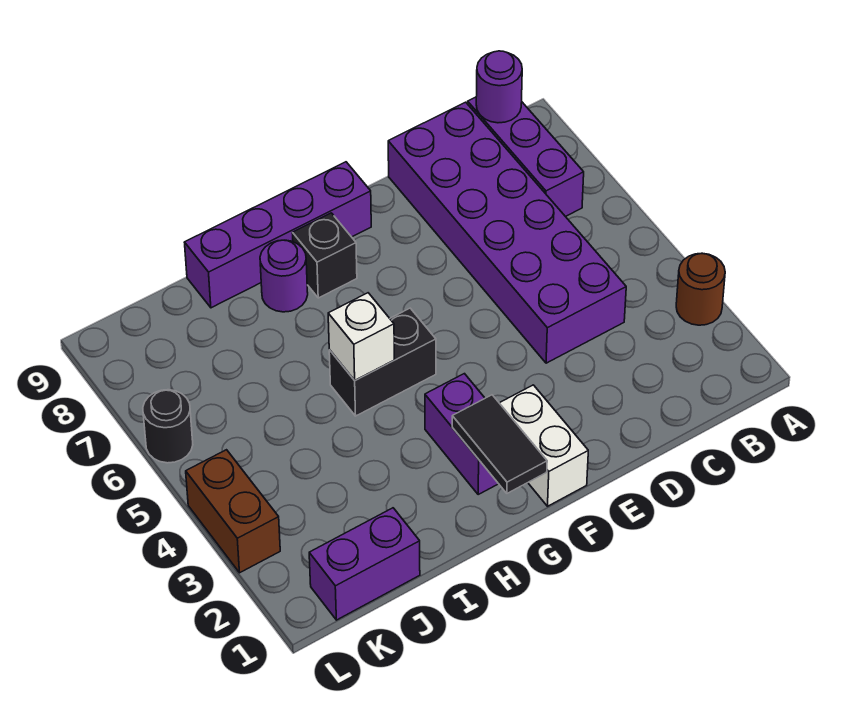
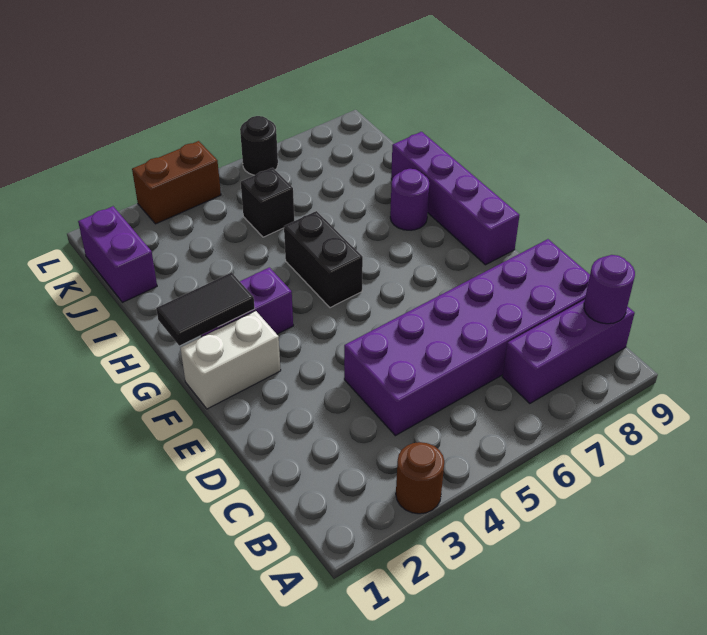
black brick G8 level 1 -> black brick J5 level 1
white brick H5 level 2 -> none

